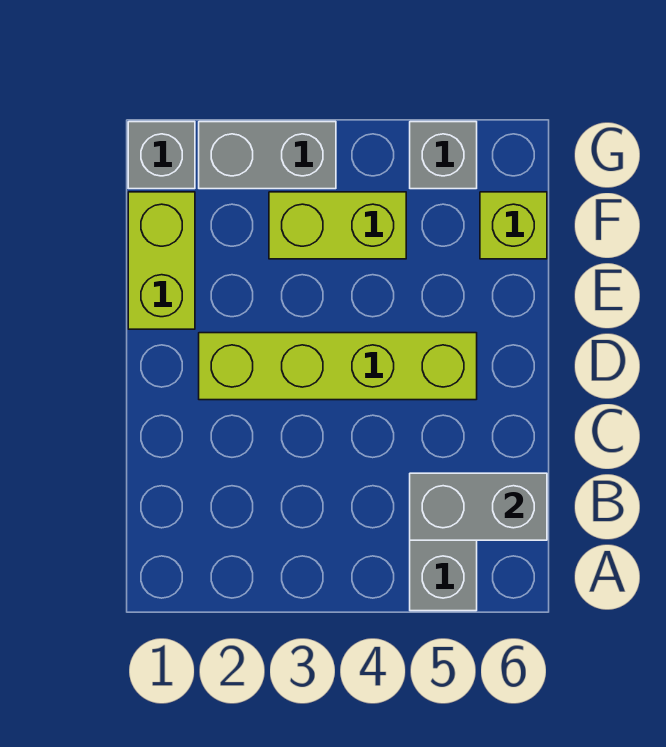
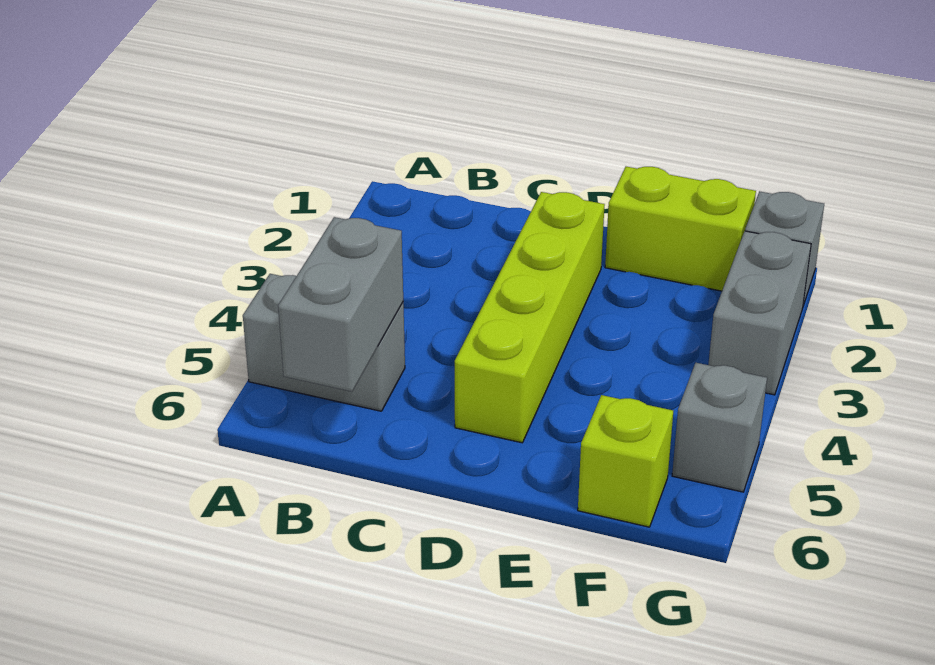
lime brick F3:F4 level 1 -> none

